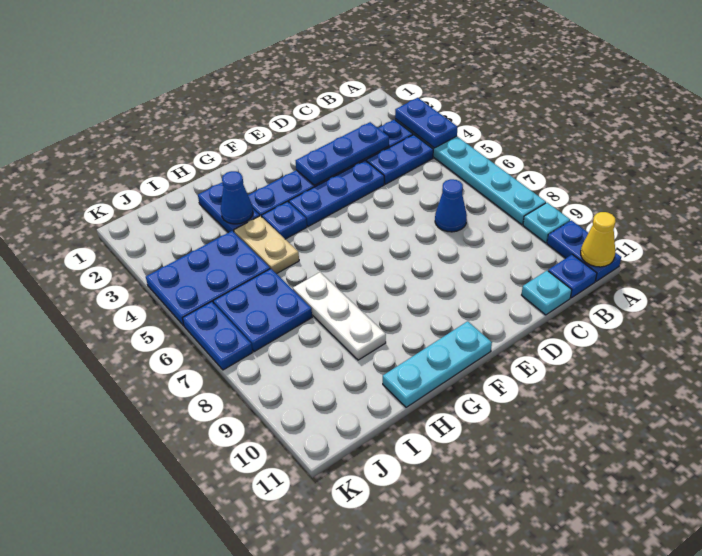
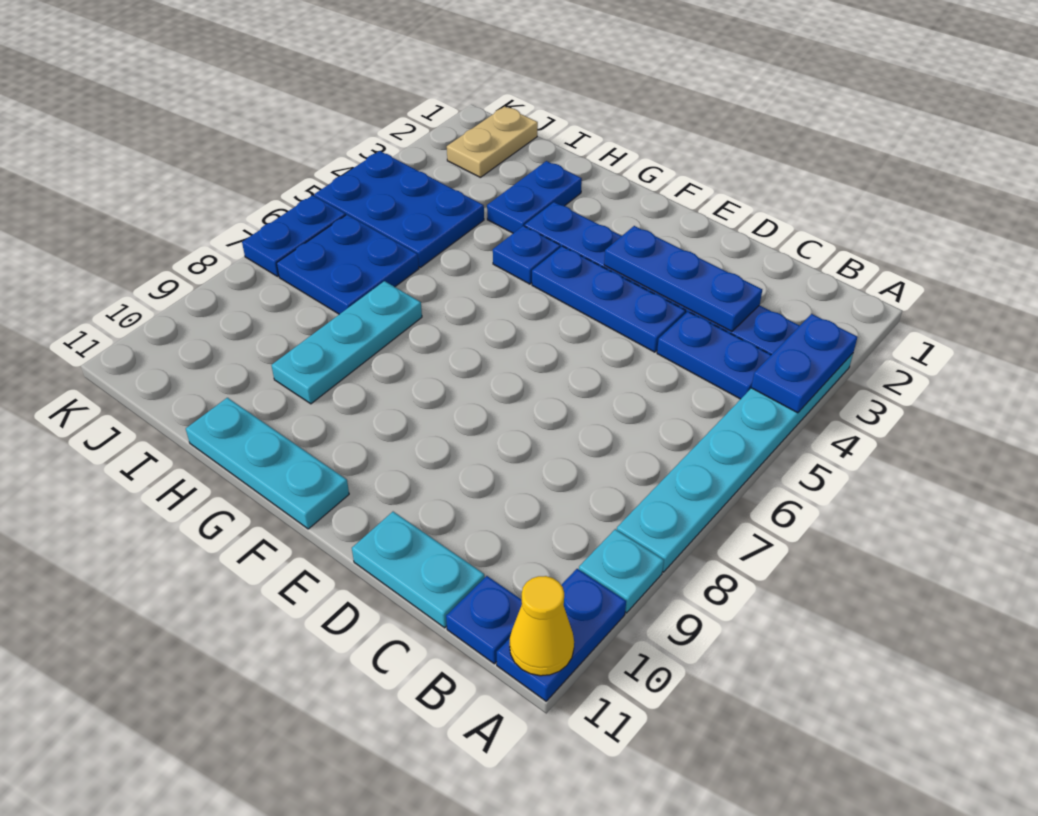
blue cone C7 level 1 -> none
cyan plate C11 level 1 -> cyan plate C11:D11 level 1
blue cone H3 level 2 -> none
tan plate H4:H5 level 1 -> tan plate J1:J2 level 1
white plate H7:H9 level 1 -> cyan plate H7:H9 level 1

